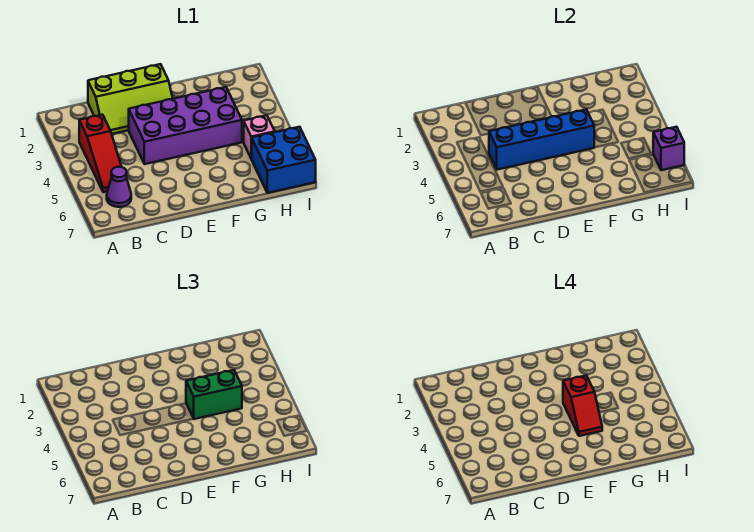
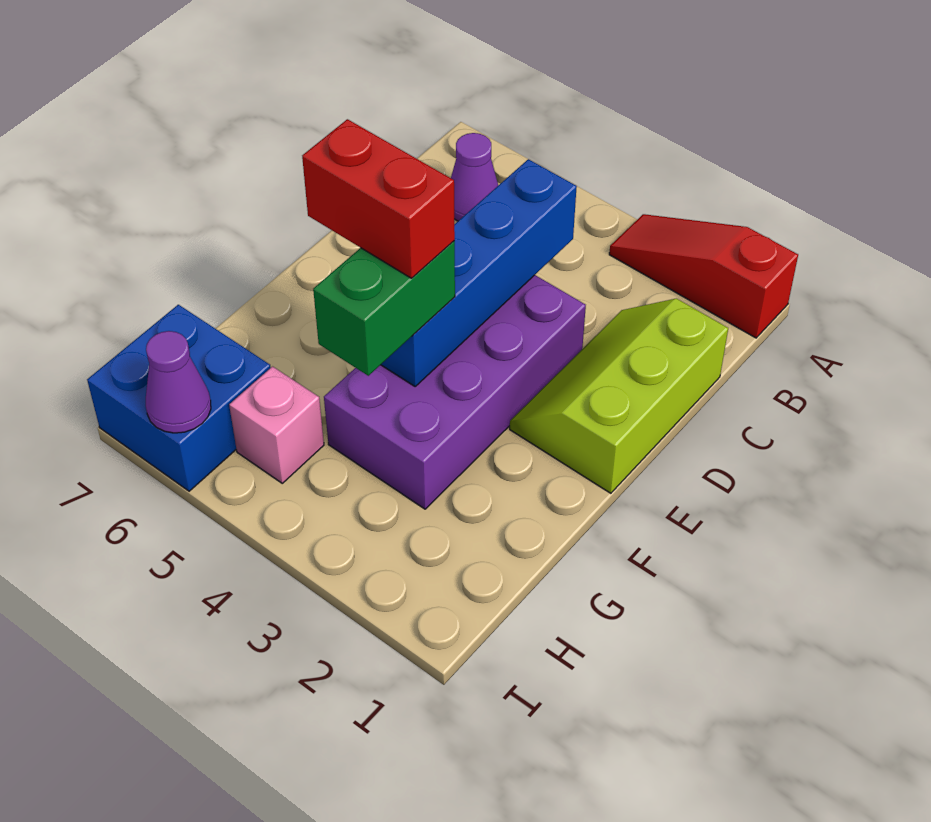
red slope B3:B5 level 1 top 3 -> red slope A1:A3 level 1 top 1
red slope F4:F5 level 4 top 4 -> red brick F4:F5 level 4
purple brick I6 level 2 -> purple cone I6 level 2

